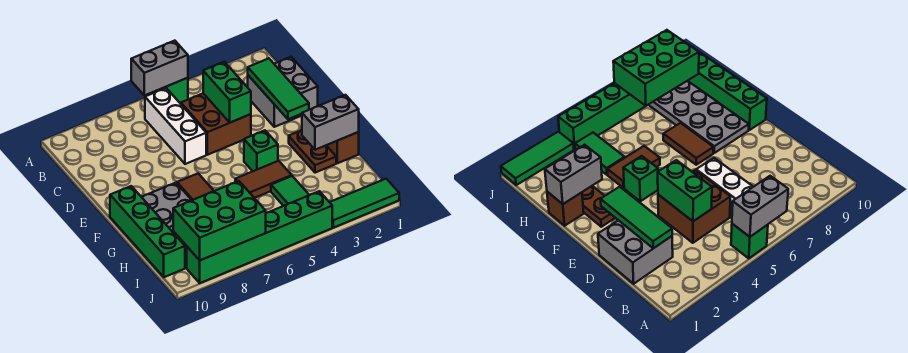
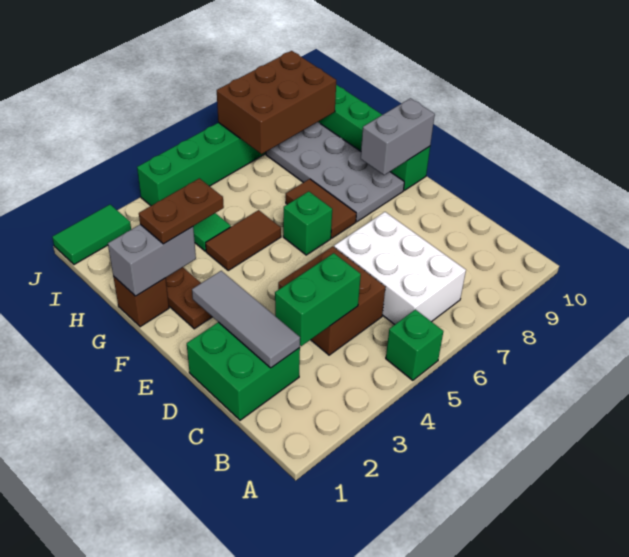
grey brick A5:A6 level 2 -> grey brick F9:F10 level 2
white brick B6:D6 level 1 -> white brick B6:D7 level 1
grey brick C1:D2 level 1 -> green brick C1:D2 level 1
green tile C2:E2 level 2 -> grey tile C2:E2 level 2
green brick C4:D4 level 2 -> green brick C3:C4 level 2
green brick F4 level 1 -> green brick F6 level 1
none -> brown plate G2:G3 level 3
green brick I7:J9 level 2 -> brown brick I7:J9 level 2
green tile J1:J3 level 1 -> green tile J1:J2 level 1

